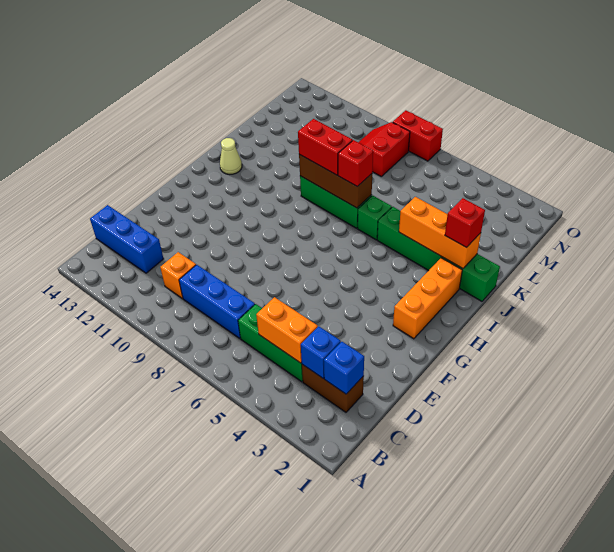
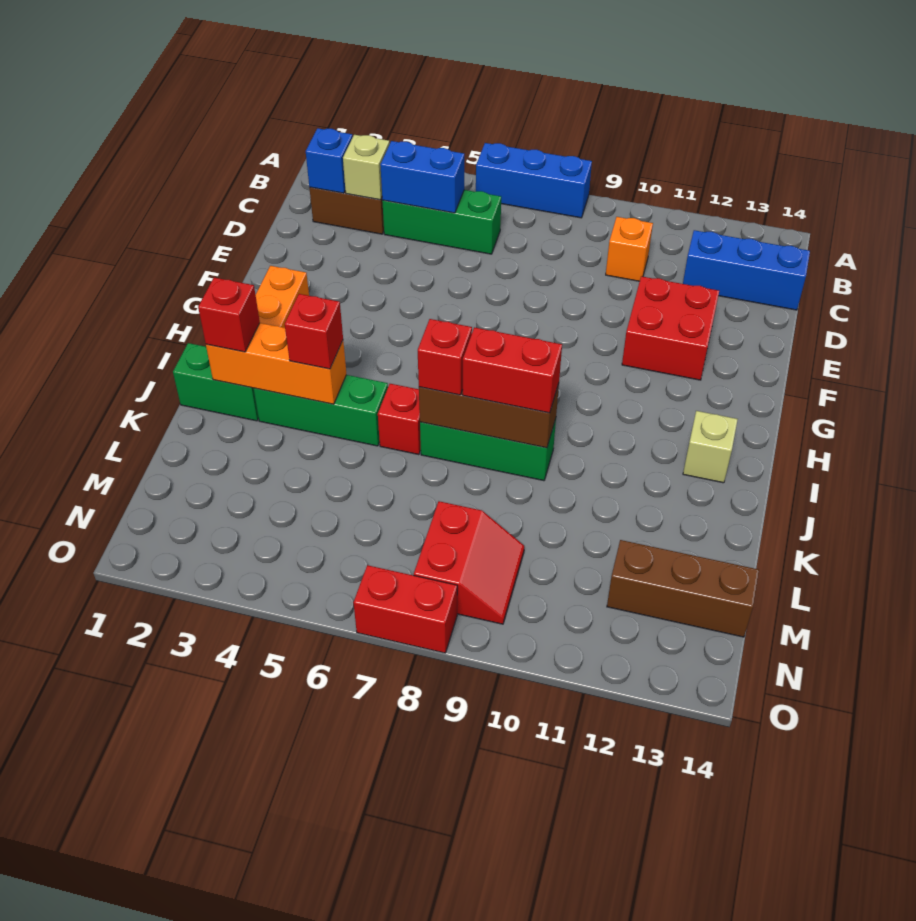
blue brick C3 level 2 -> tan brick C3 level 2
orange brick C4:C5 level 2 -> blue brick C4:C5 level 2
blue brick C7:C9 level 1 -> blue brick A6:A8 level 1
none -> red brick E11:F12 level 1
tan cone I13 level 1 -> tan brick I13 level 1
none -> red brick J4 level 3
green brick J6 level 1 -> red brick J6 level 1
none -> brown brick M12:M14 level 1

